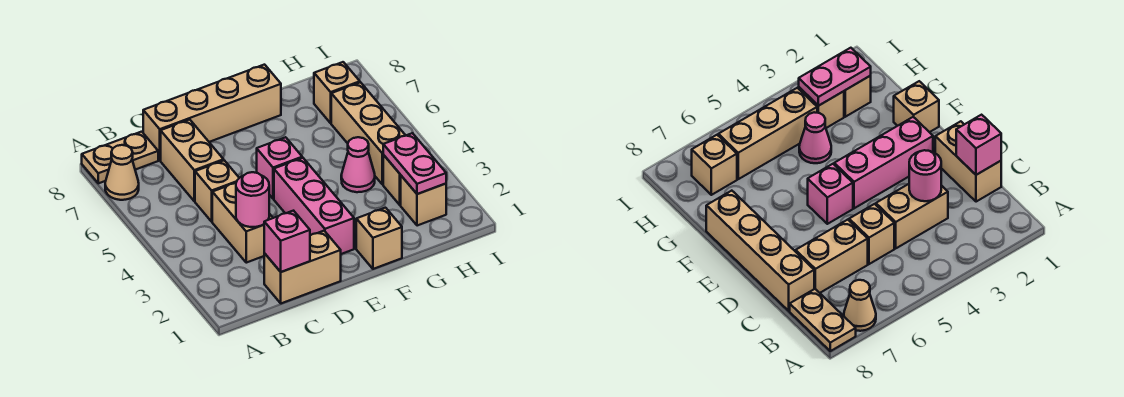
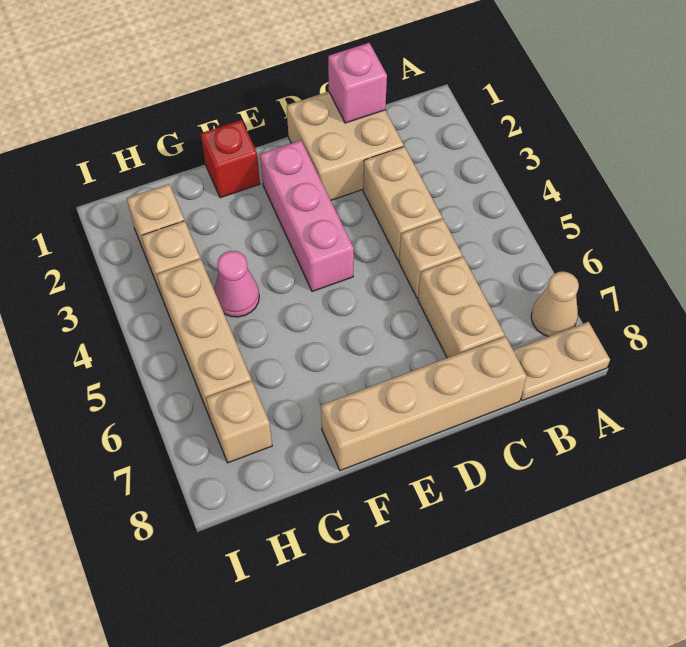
tan brick C1:D1 level 1 -> tan brick C1:D2 level 1
pink round brick C3 level 2 -> none
pink brick E5 level 1 -> none
tan brick F1 level 1 -> red brick F1 level 1
pink plate H2:H3 level 2 -> none

